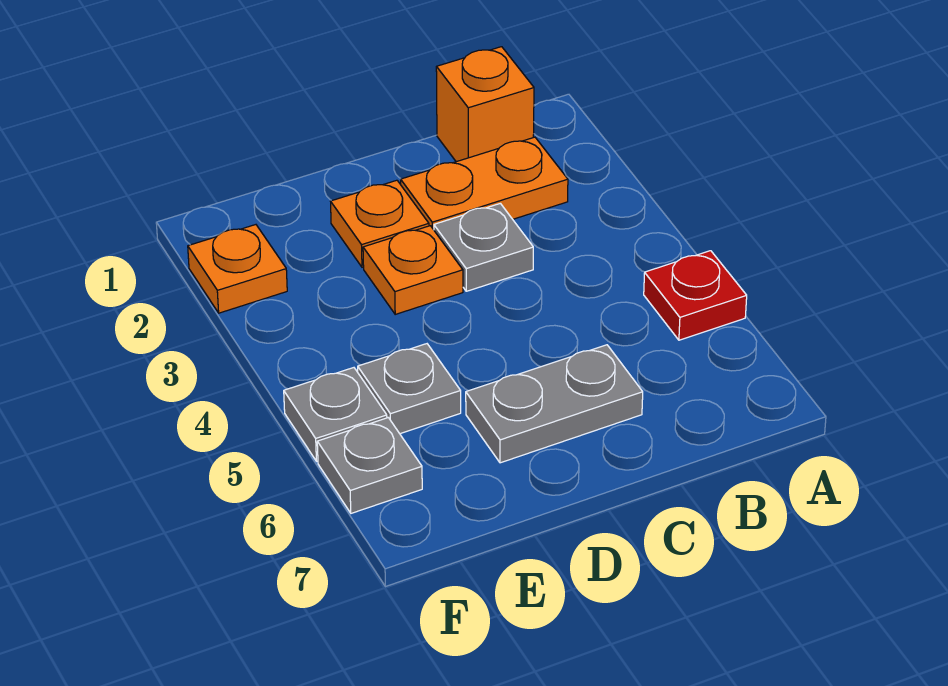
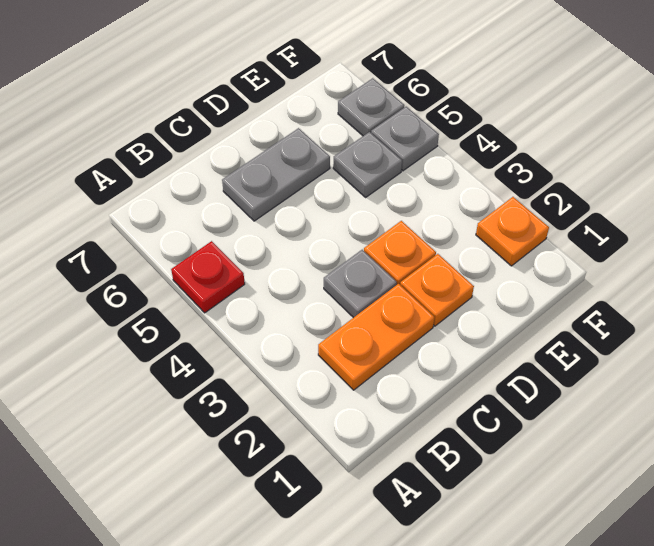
orange brick B1 level 1 -> none

